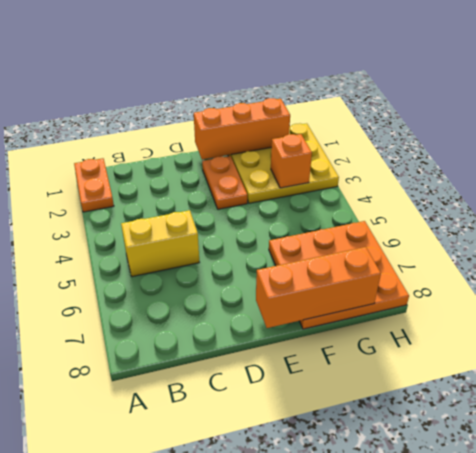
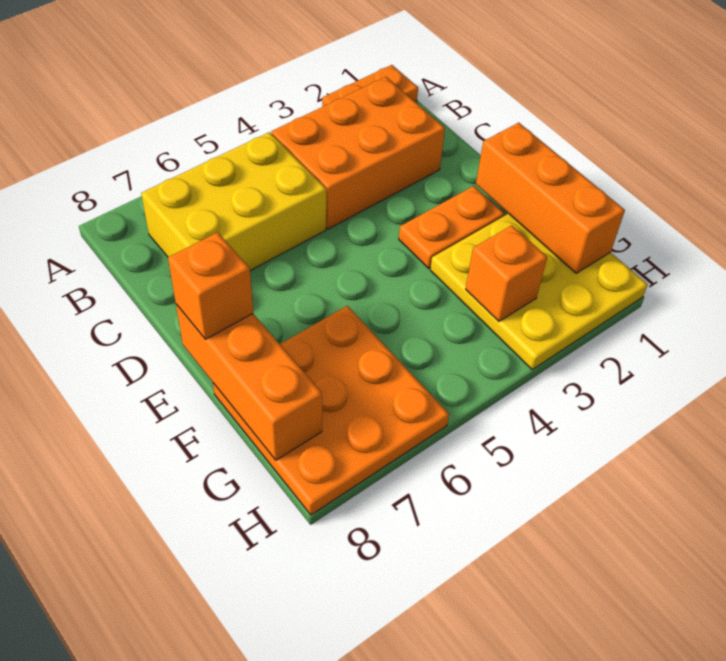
none -> orange brick B2:C4 level 1
yellow brick B5:C5 level 1 -> yellow brick B5:C7 level 1
none -> orange brick E8 level 3

